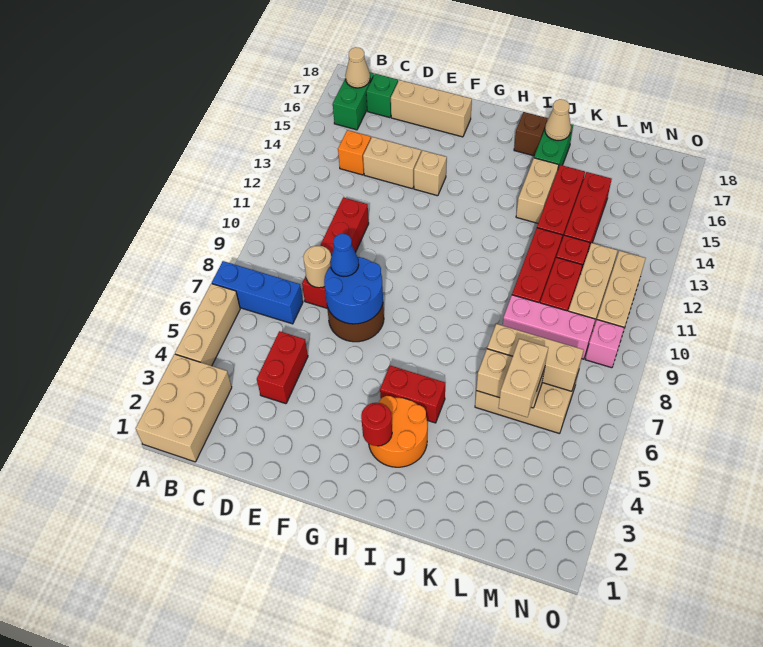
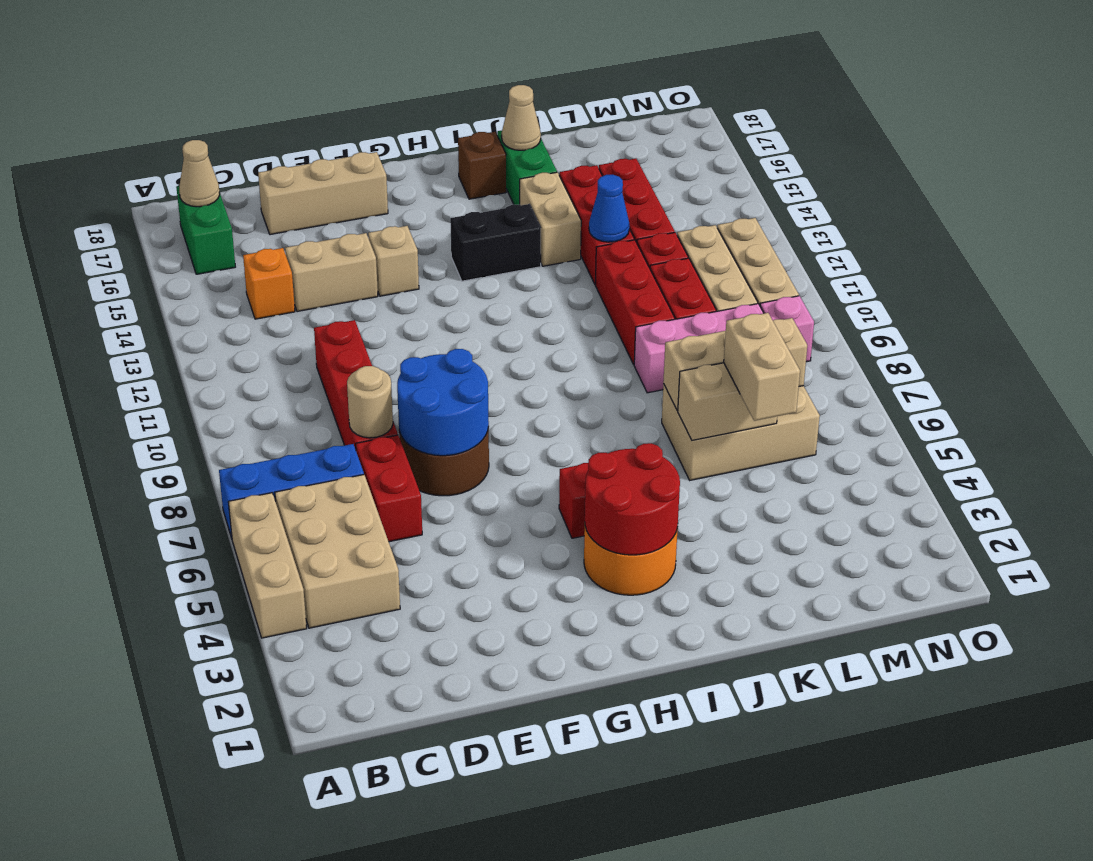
tan brick A1:B3 level 1 -> tan brick B4:C6 level 1
green brick C17 level 1 -> none
red brick D4:D5 level 1 -> red brick D6:D7 level 1
blue cone E8 level 3 -> blue cone K13 level 2
red round brick H3 level 2 -> red round brick H3:I4 level 2
none -> black brick H14:I14 level 1

